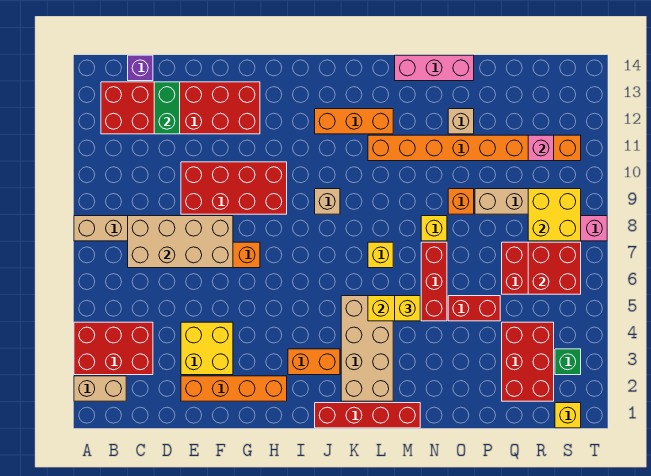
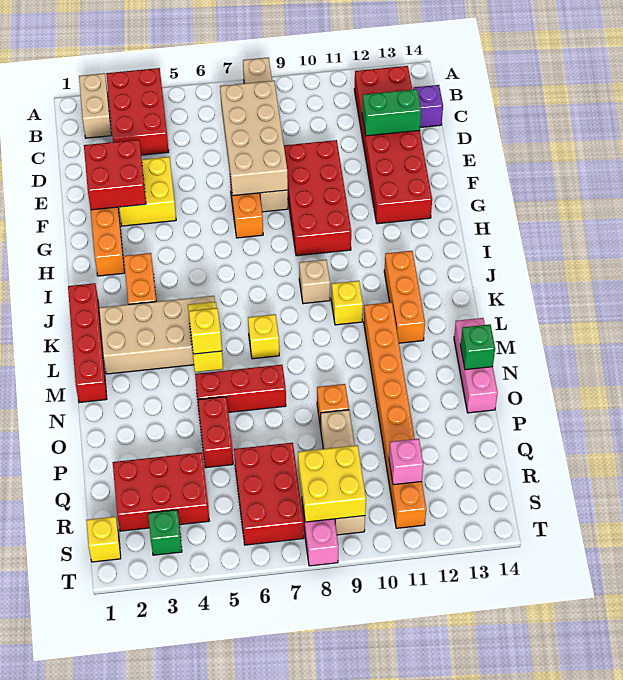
yellow brick N8 level 1 -> yellow brick K10 level 1
none -> green brick N14 level 2
tan brick O12 level 1 -> none
red brick R6:S7 level 2 -> red brick E2:F3 level 2

